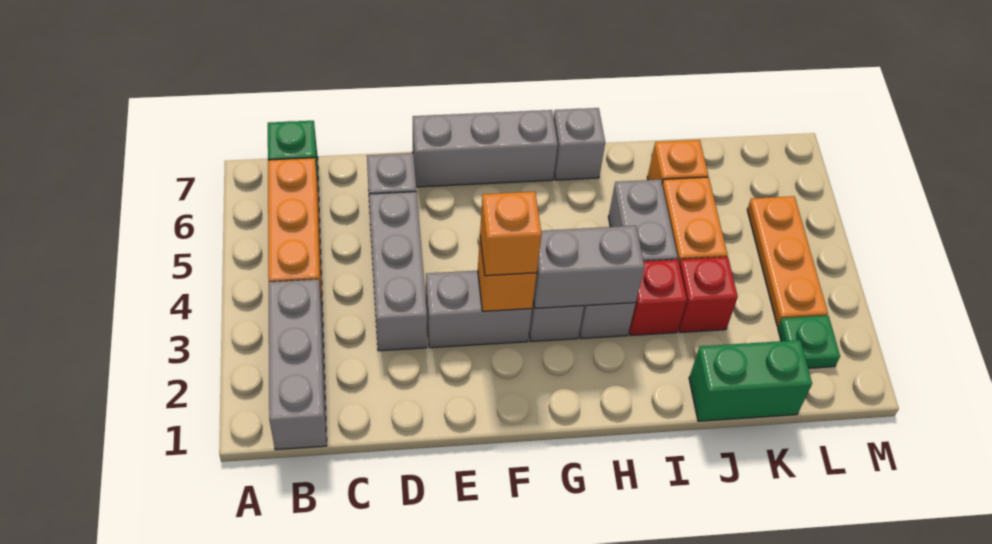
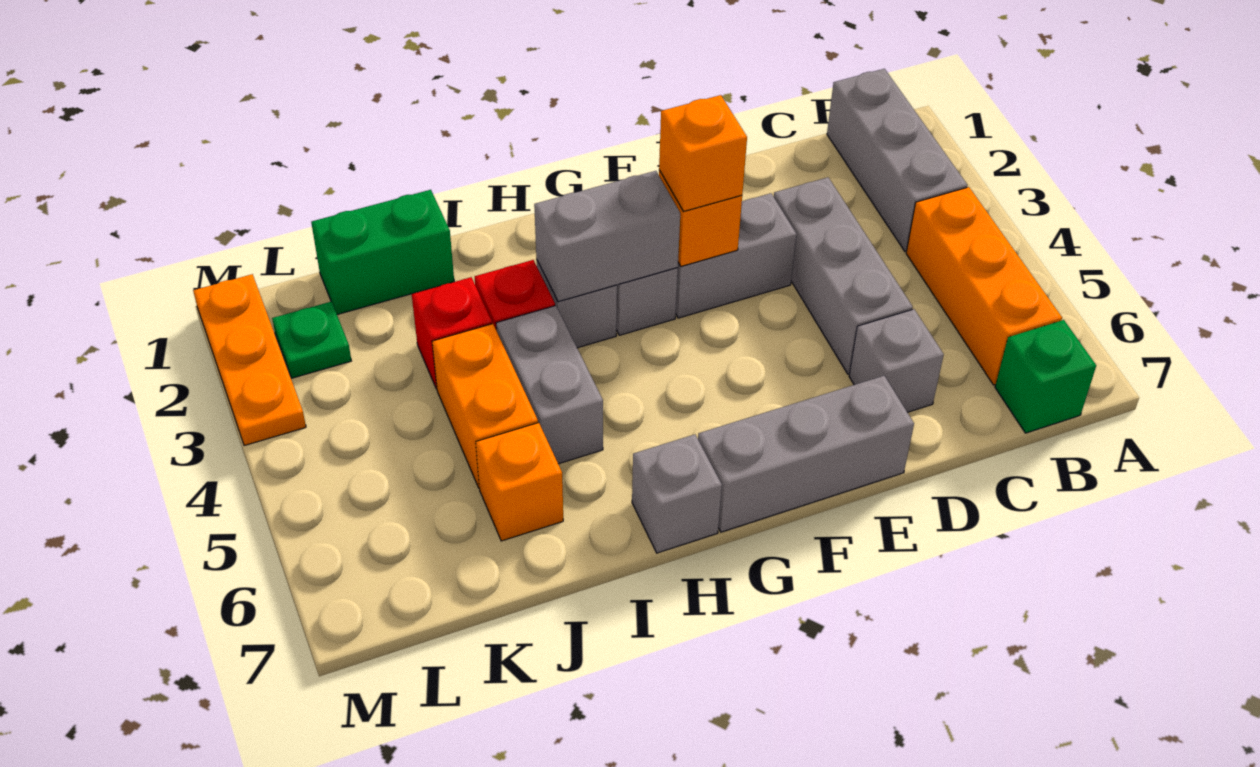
orange plate L3:L5 level 1 -> orange plate M1:M3 level 1

